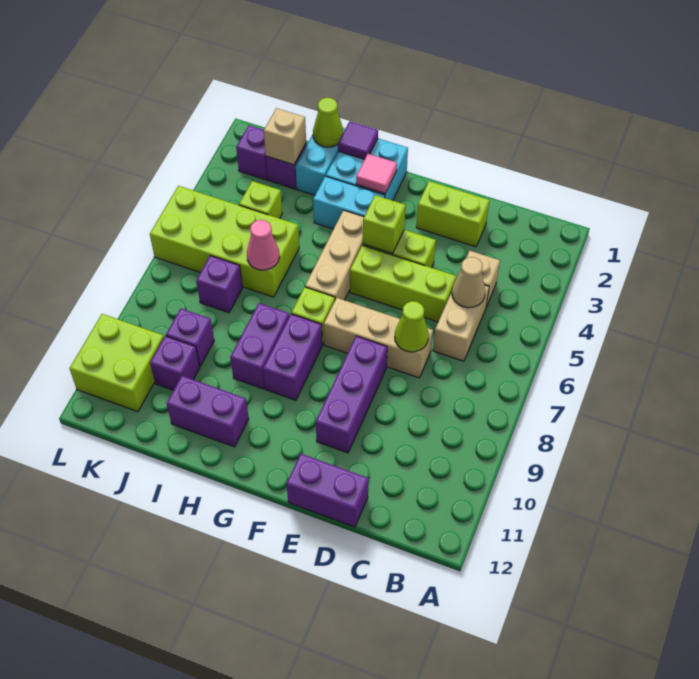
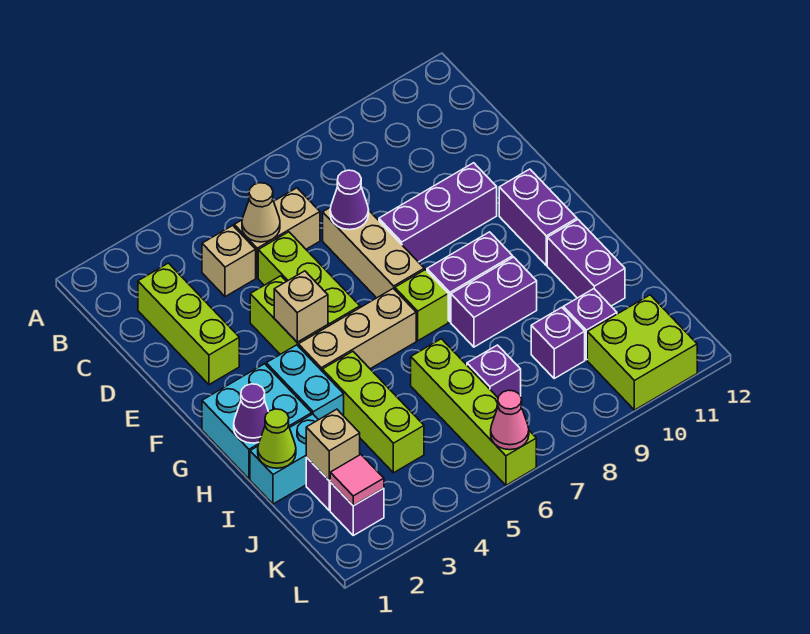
lime brick D2:E2 level 1 -> lime brick C2:E2 level 1
lime cone D7 level 2 -> purple cone D7 level 2
purple brick D12:E12 level 1 -> purple brick F11:G11 level 1
lime brick F4 level 2 -> tan brick F4 level 2
pink tile G2 level 2 -> pink tile K2 level 2
purple tile H1 level 2 -> purple cone H1 level 2
lime brick I5:L6 level 1 -> lime brick I6:L6 level 1
pink cone I6 level 2 -> pink cone L6 level 2
lime brick J4 level 1 -> lime brick H4:J4 level 1

